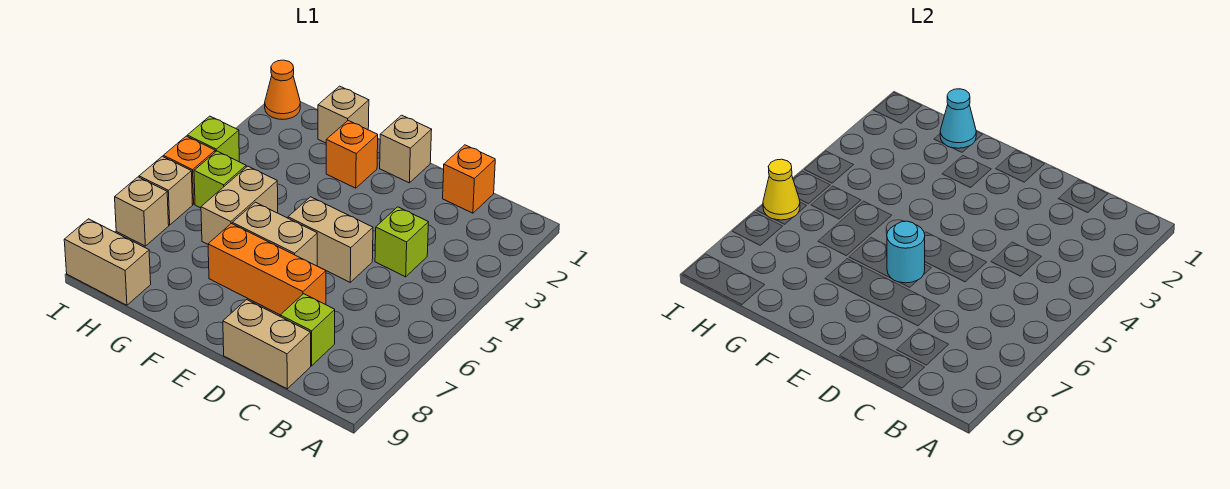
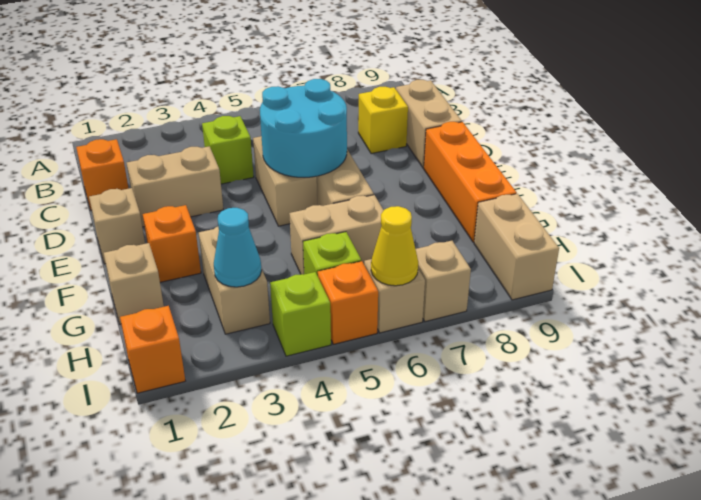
lime brick C8 level 1 -> yellow brick C8 level 1
none -> tan brick D2:D3 level 1
orange brick D7:F7 level 1 -> orange brick E9:G9 level 1
cyan round brick E6 level 2 -> cyan round brick D5:E6 level 2
cyan cone G1 level 2 -> cyan cone H3 level 2
none -> tan brick G3:H3 level 1
orange cone I1 level 1 -> orange brick I1 level 1

